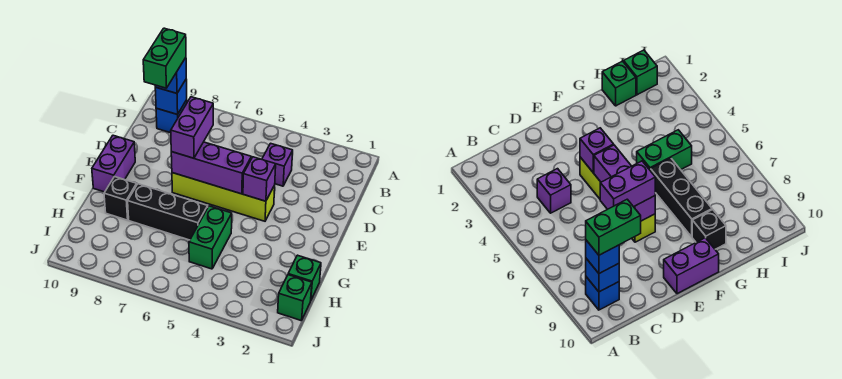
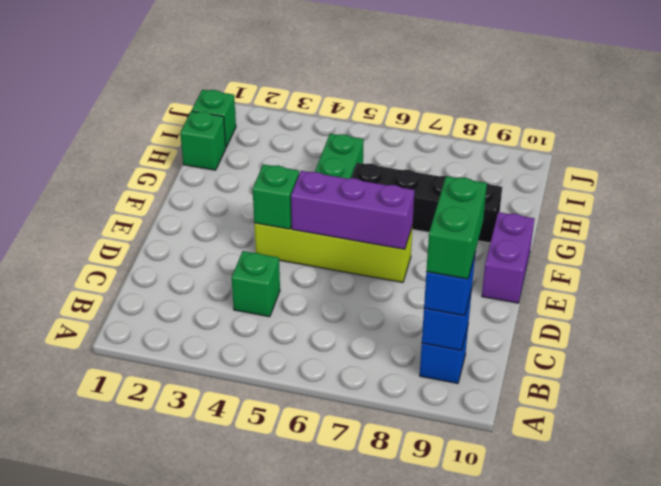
purple brick C4 level 1 -> green brick C4 level 1
purple brick D7:E7 level 3 -> none
purple brick E4 level 2 -> green brick E4 level 2

